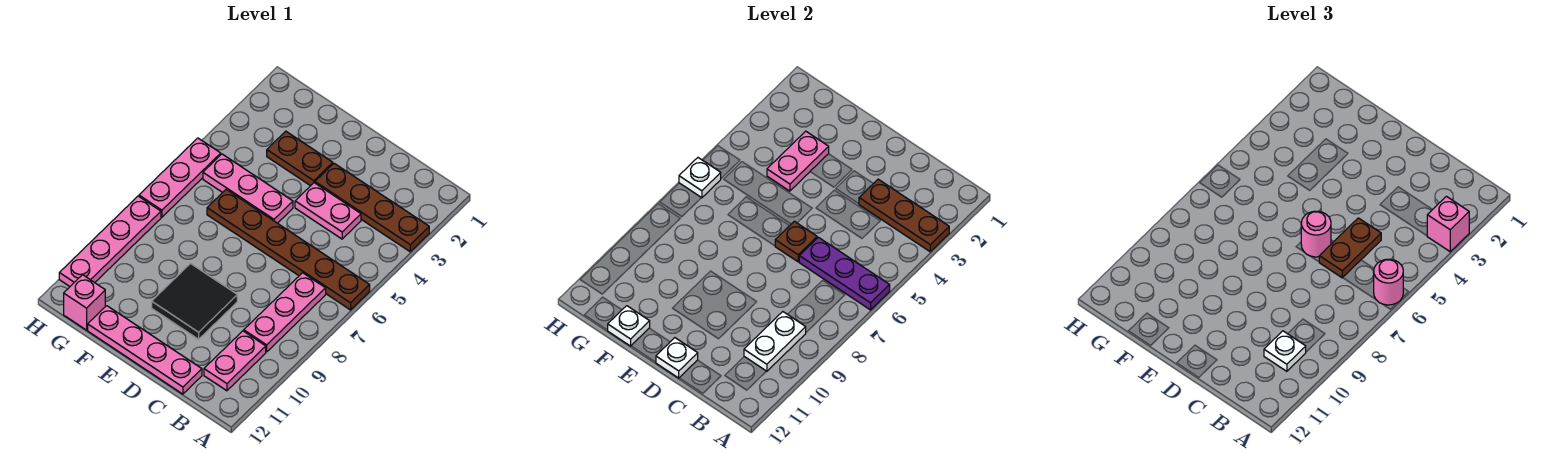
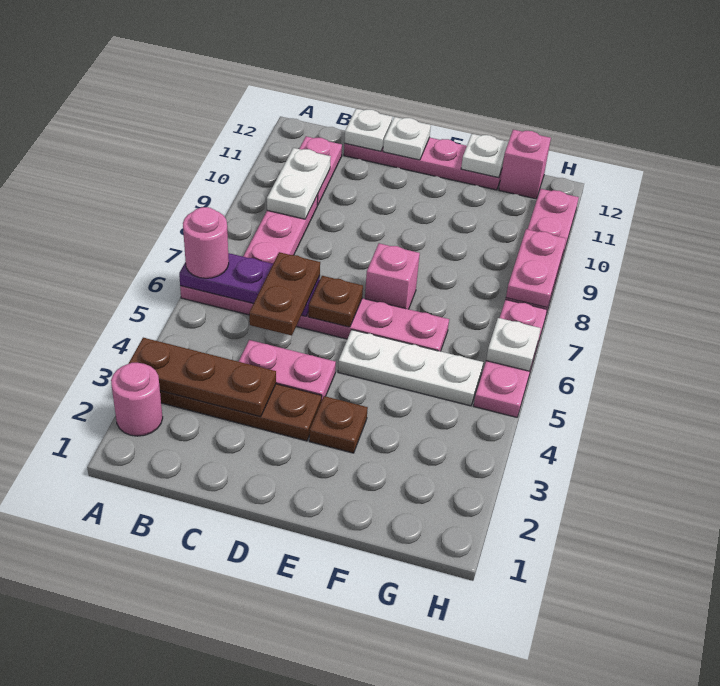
pink brick A3 level 3 -> pink brick E7 level 1
brown plate A6:F6 level 1 -> pink plate A6:F6 level 1
white plate B10 level 3 -> white plate C12 level 2
pink round brick D6 level 3 -> pink round brick A2 level 1
black tile D9:E10 level 1 -> none
brown plate E3:F3 level 1 -> brown plate E3 level 1
pink plate E5:G5 level 1 -> white plate E5:G5 level 1
pink plate F3:F4 level 2 -> pink plate H8:H9 level 2

